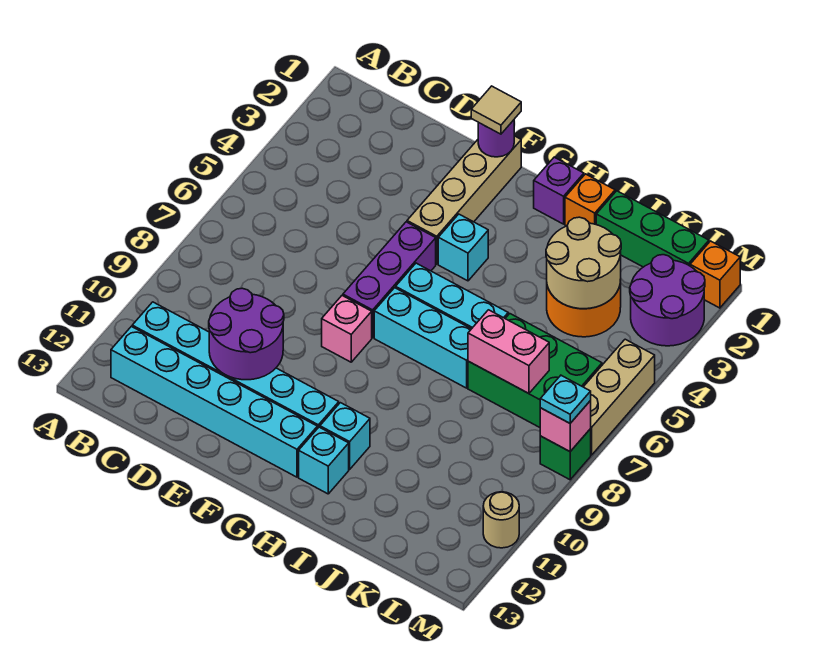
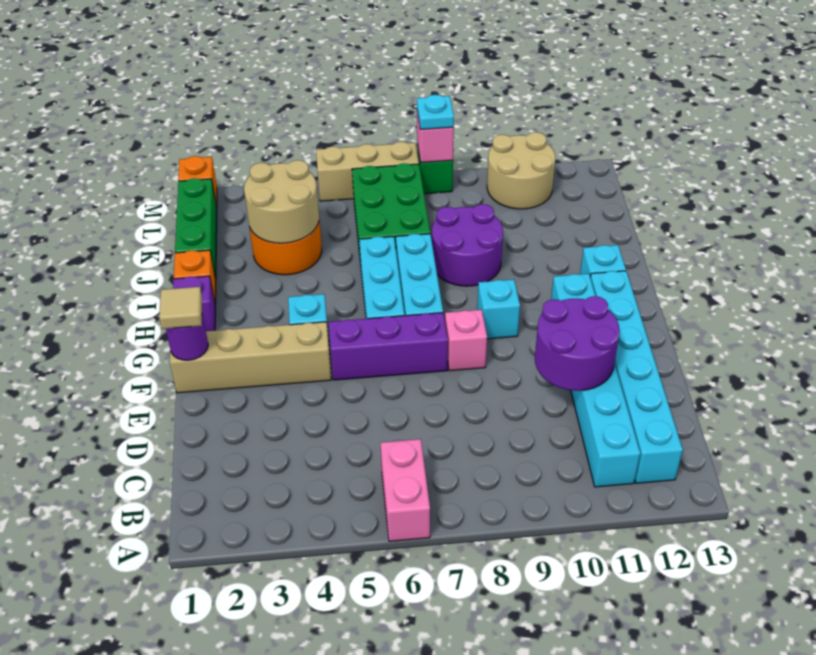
cyan brick H11 level 1 -> cyan brick G9 level 1
pink brick J7:K7 level 2 -> pink brick A6:B6 level 1
purple round brick L2:M3 level 1 -> purple round brick I8:J9 level 1
tan round brick M11 level 1 -> tan round brick L10:M11 level 1

